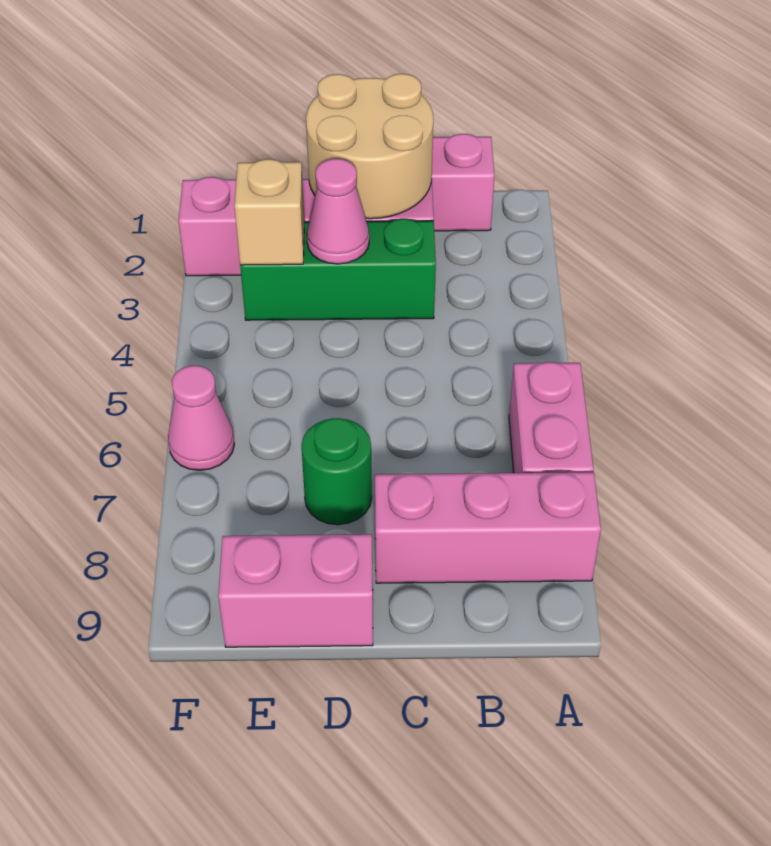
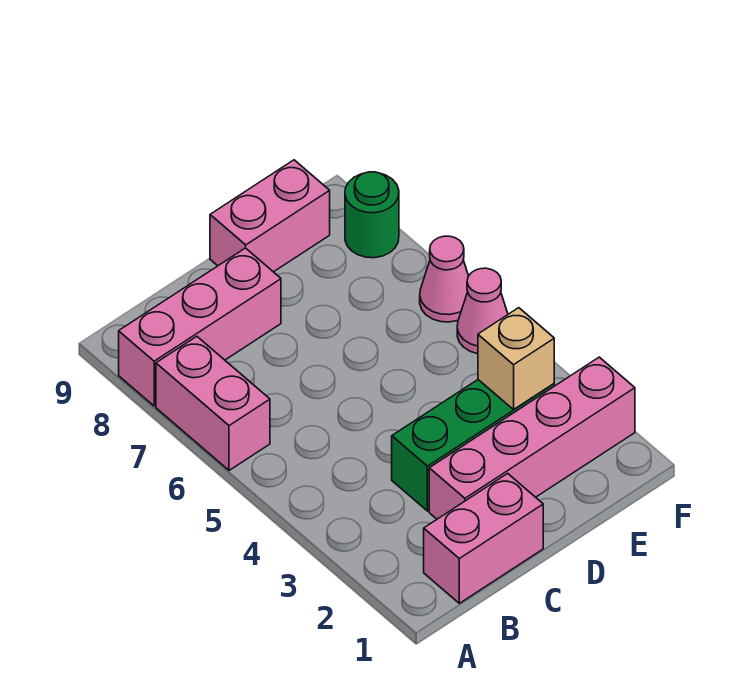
tan round brick C1:D2 level 2 -> none
pink cone D3 level 2 -> pink cone F5 level 1
green round brick D7 level 1 -> green round brick F8 level 1

